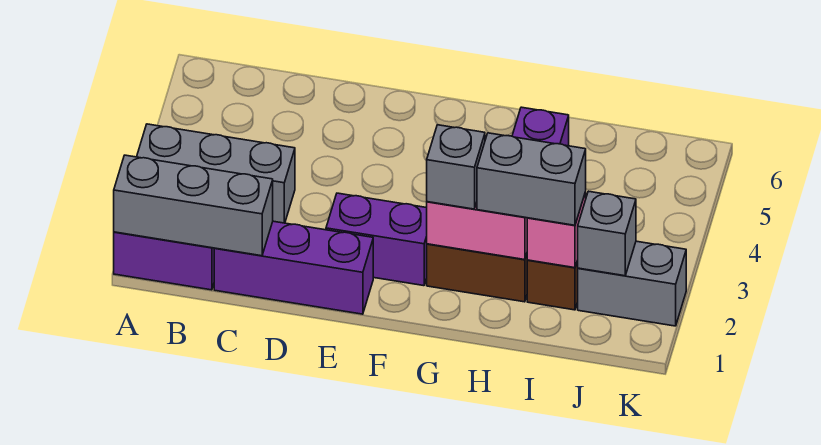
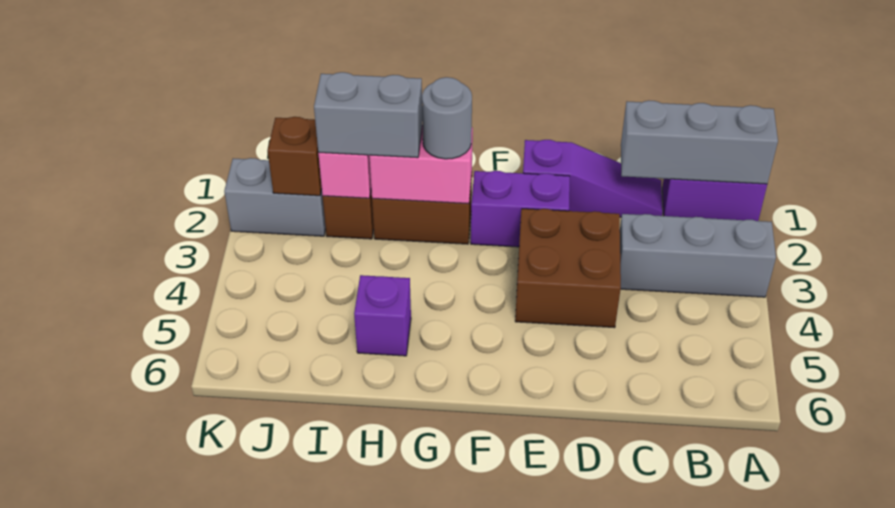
purple brick C1:E1 level 1 -> purple slope C1:E1 level 1 top E
none -> brown brick D3:E4 level 1
grey brick G2 level 3 -> grey round brick G2 level 3
grey brick J2 level 2 -> brown brick J2 level 2

